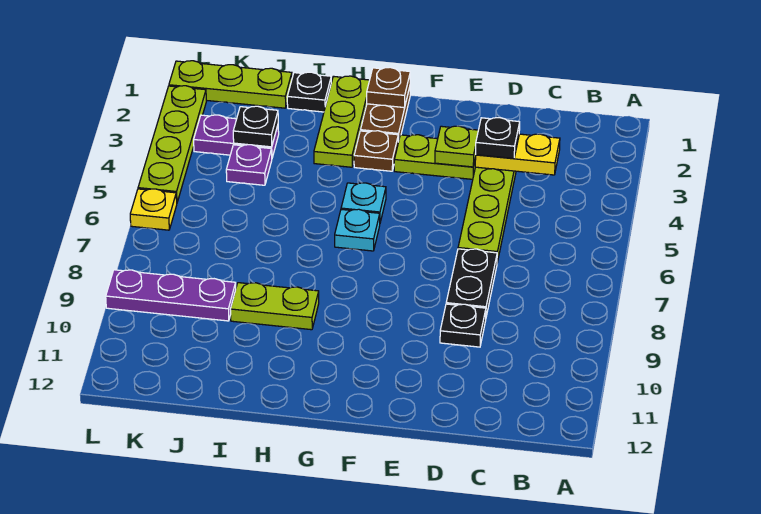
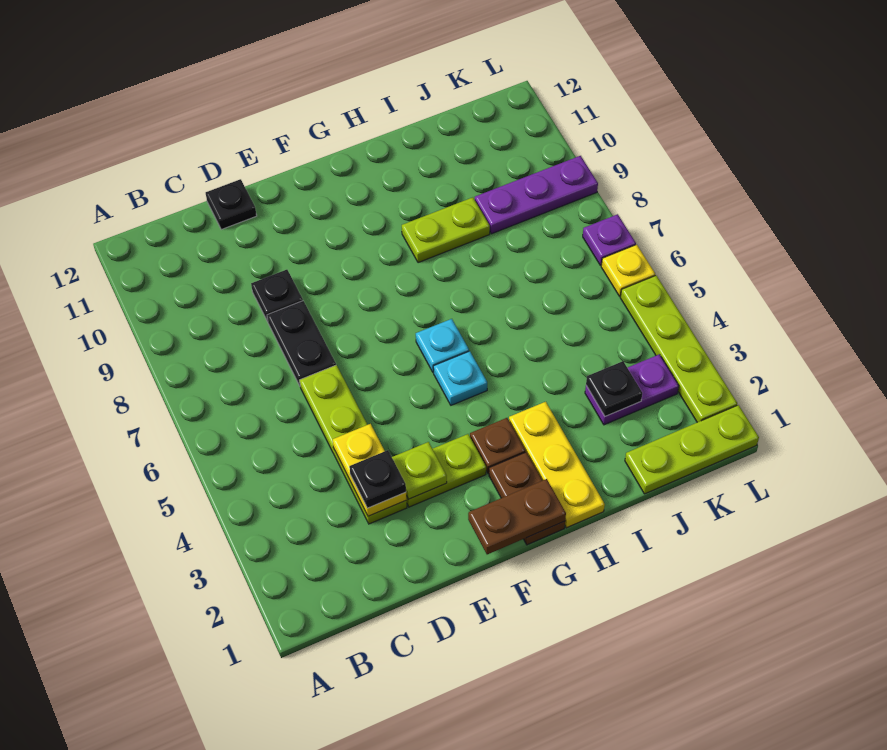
yellow plate C3:D3 level 2 -> yellow plate D3:D4 level 2
brown plate G1 level 2 -> brown plate F1:G1 level 2
lime plate H1:H3 level 1 -> yellow plate H1:H3 level 1
black plate I1 level 1 -> black plate D12 level 1
purple plate J4 level 1 -> purple plate L7 level 1

